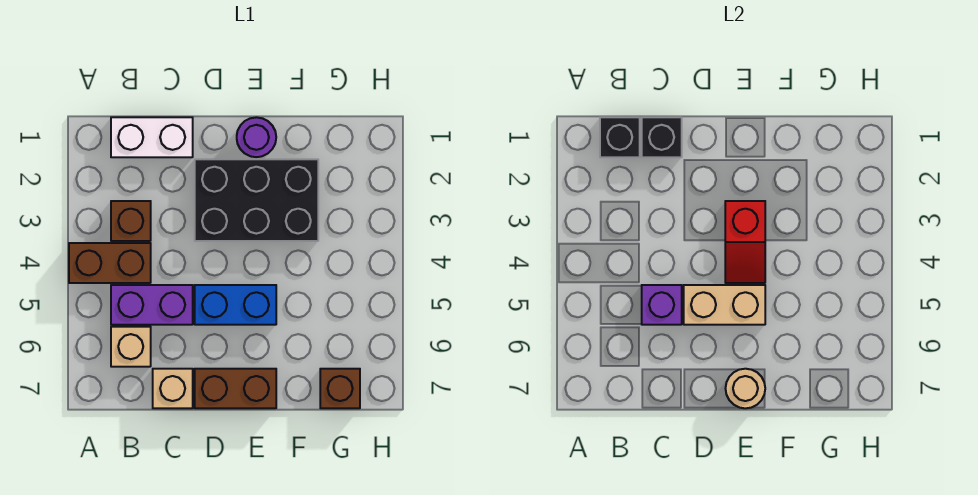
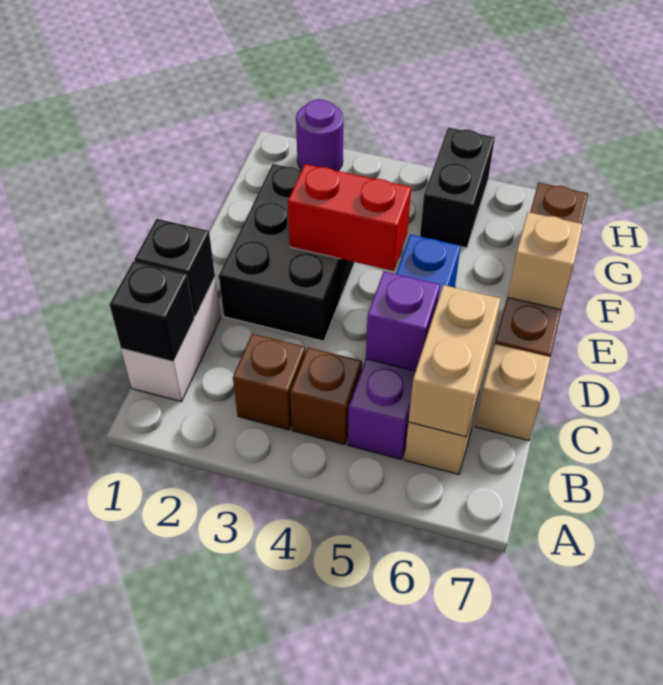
brown brick A4:B4 level 1 -> brown brick B4 level 1
tan brick D5:E5 level 2 -> tan brick B6:C6 level 2
purple round brick E1 level 1 -> purple round brick H2 level 1
red slope E3:E4 level 2 top 3 -> red brick E3:E4 level 2
tan round brick E7 level 2 -> tan brick E7 level 2
none -> black brick G5:H5 level 1

